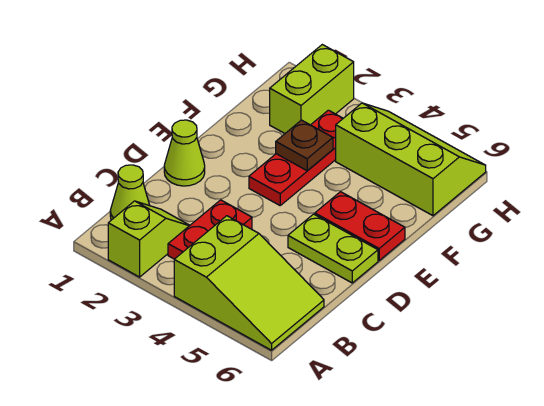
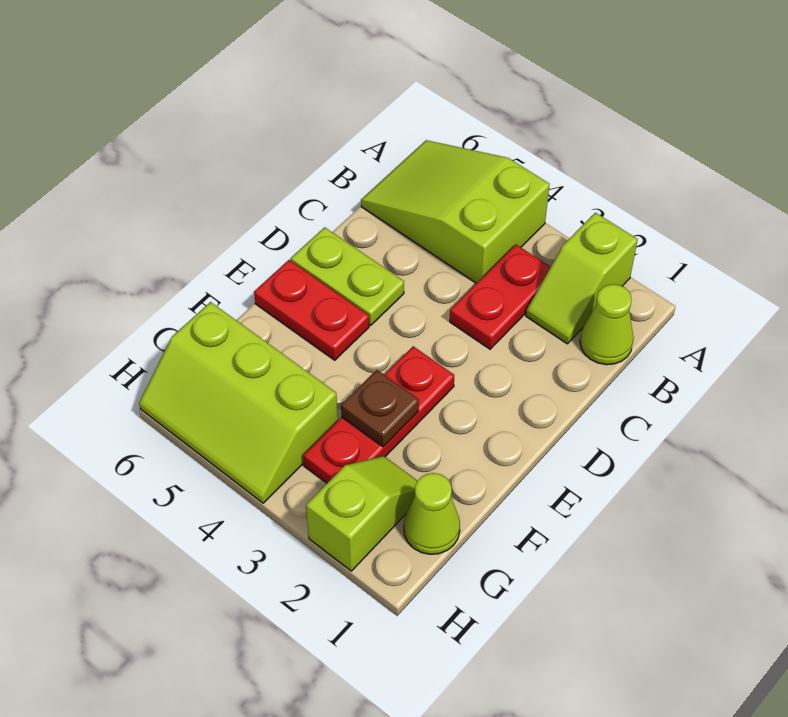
lime cone D1 level 1 -> lime cone G1 level 1
lime brick G2:H2 level 1 -> lime slope G2:H2 level 1 top H

